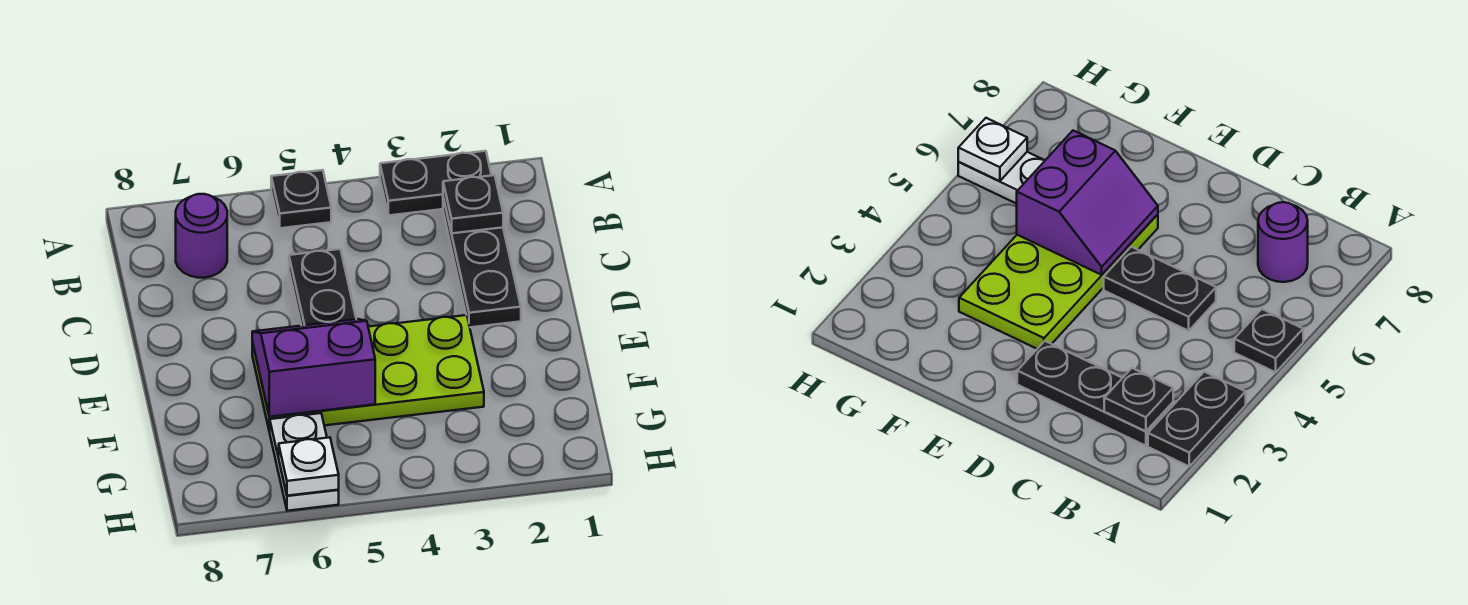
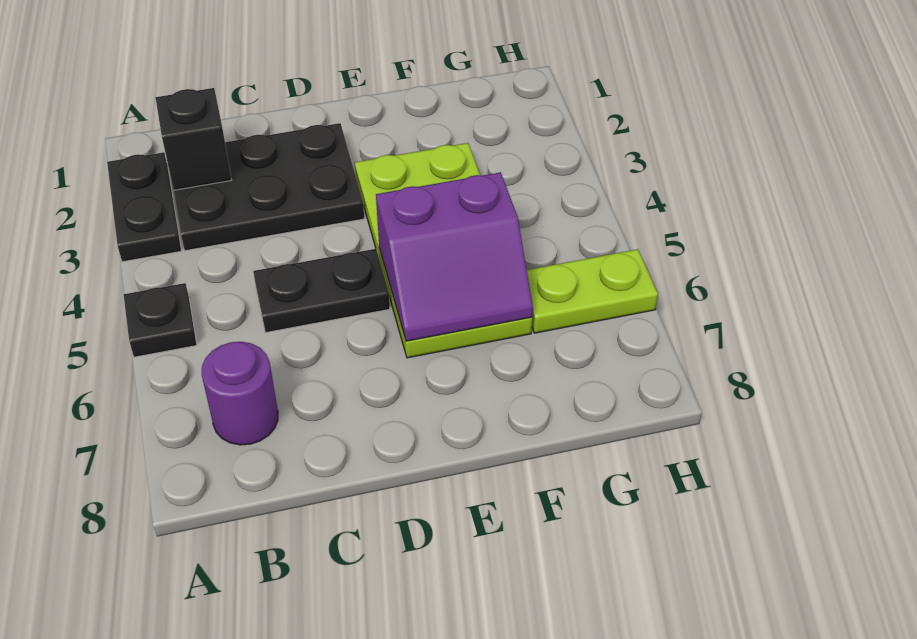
black plate B2:D2 level 1 -> black plate B2:D3 level 1
black plate B2 level 2 -> black brick B2 level 2
purple slope E5:F6 level 2 top F -> purple slope E5:F6 level 2 top 5
white plate G6:H6 level 1 -> lime plate G6:H6 level 1
white plate H6 level 2 -> none

